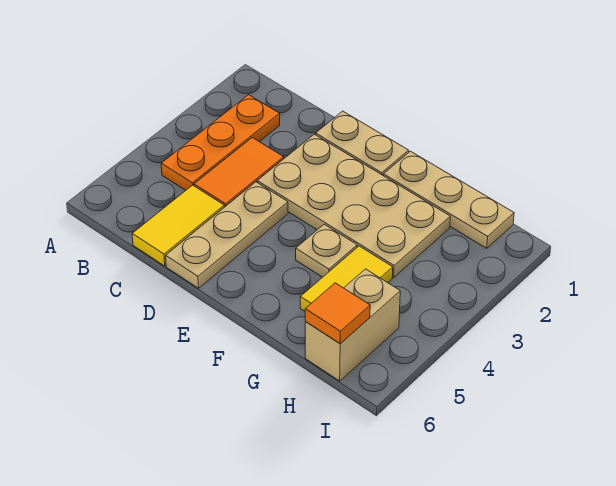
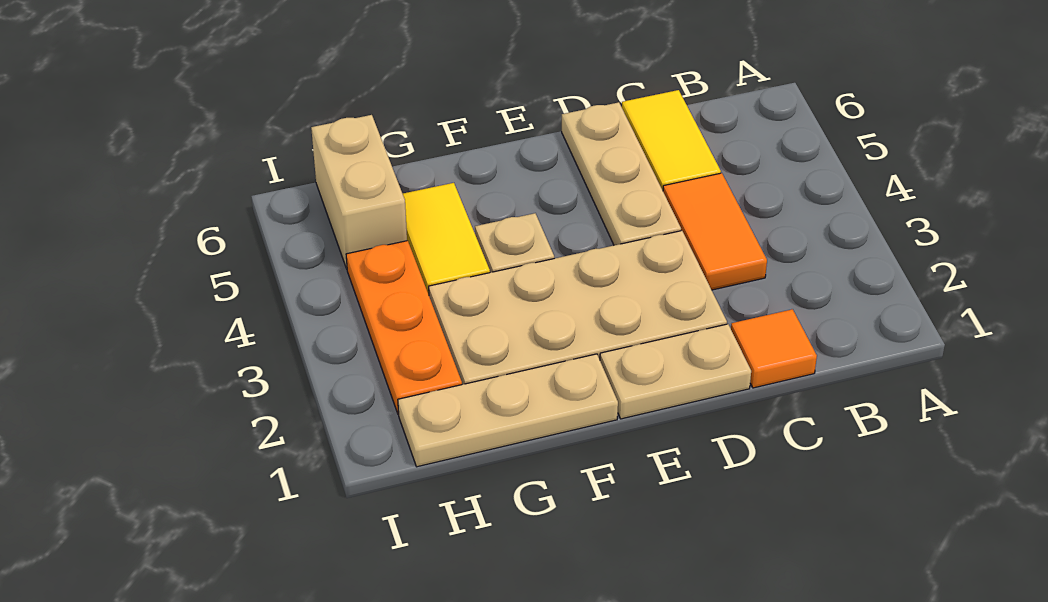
orange plate B2:B4 level 1 -> orange plate H2:H4 level 1
orange tile H6 level 2 -> orange tile C1 level 1

